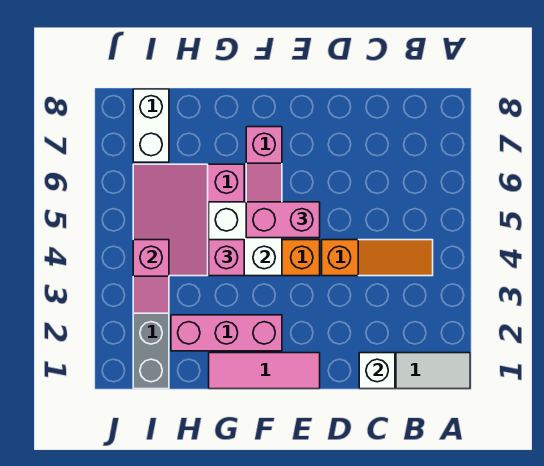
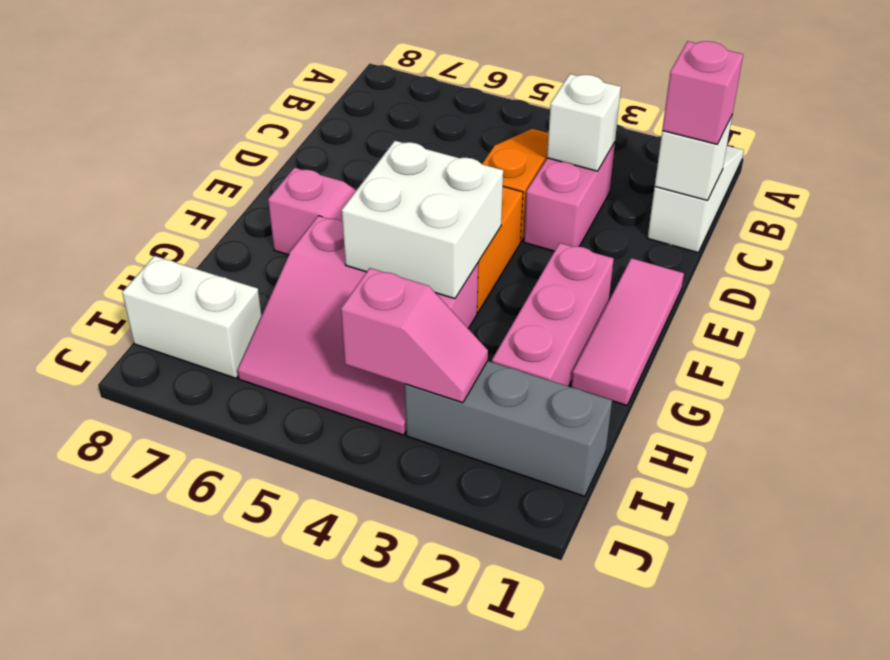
none -> white brick C3 level 2
pink brick E5:F5 level 3 -> pink brick C3:D3 level 1
pink brick G4 level 3 -> pink brick C1 level 3

